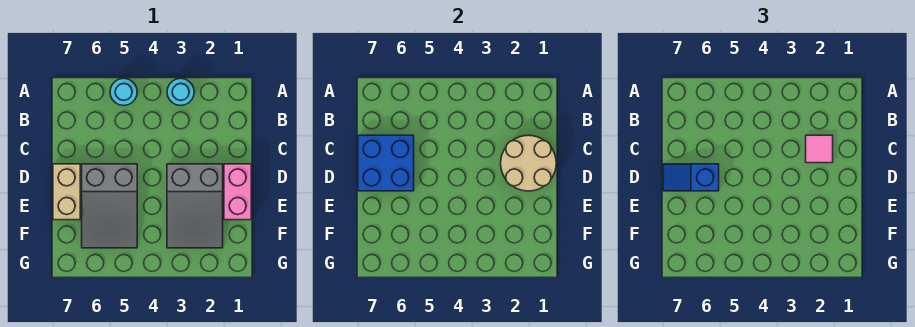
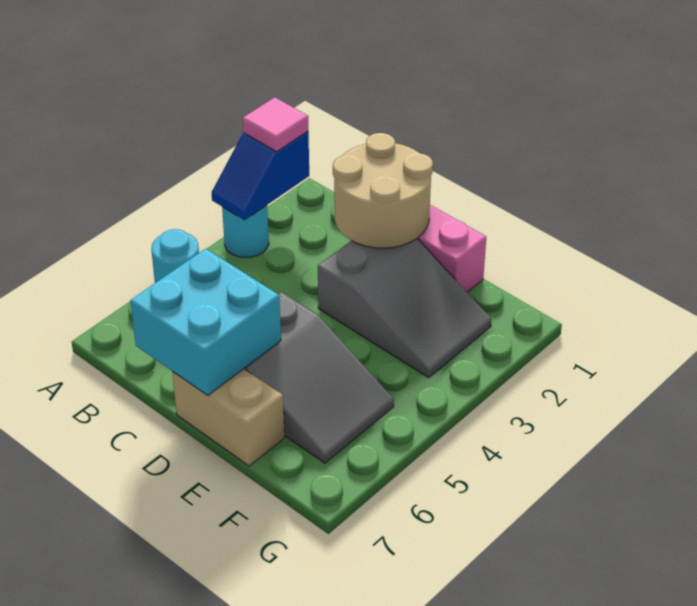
pink tile C2 level 3 -> pink tile A2 level 3
blue brick C6:D7 level 2 -> cyan brick C6:D7 level 2
blue slope D6:D7 level 3 top 6 -> blue slope A2:A3 level 2 top 2

